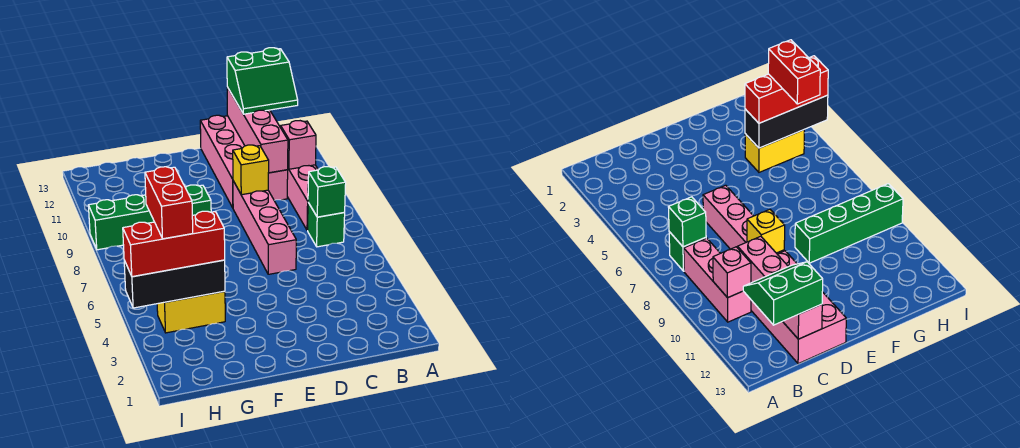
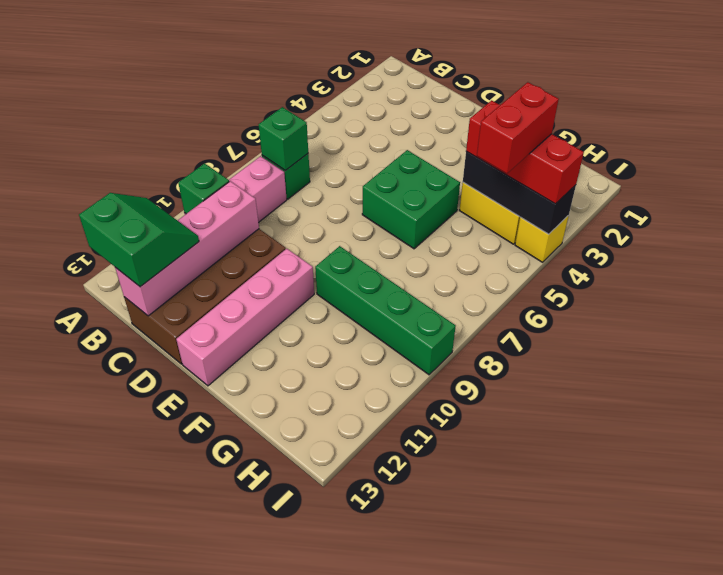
pink brick B10 level 2 -> green brick B10 level 2
pink brick C10:D13 level 1 -> brown brick C10:D13 level 1
pink brick D6:D9 level 1 -> pink brick E10:E13 level 1
yellow brick D9 level 2 -> yellow brick I4 level 1
none -> green brick E5:F6 level 1

